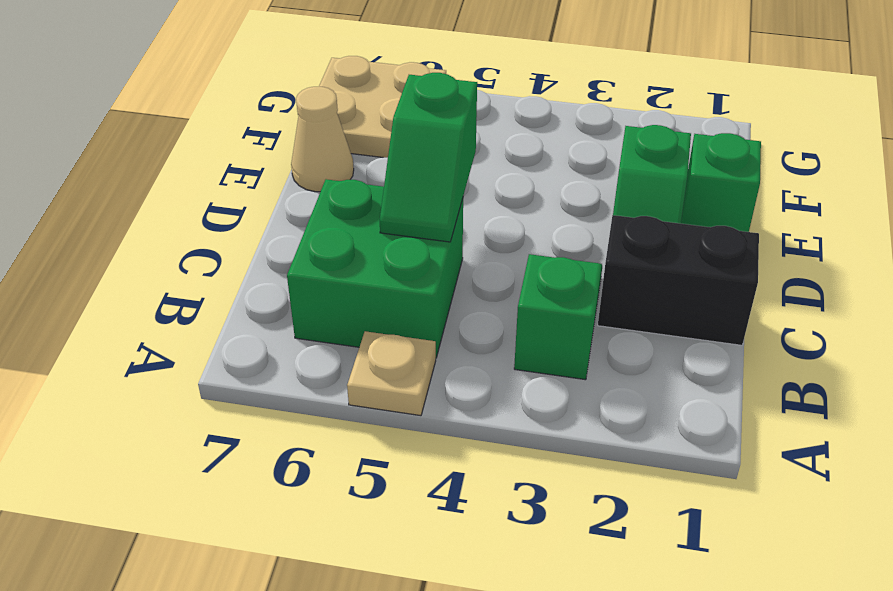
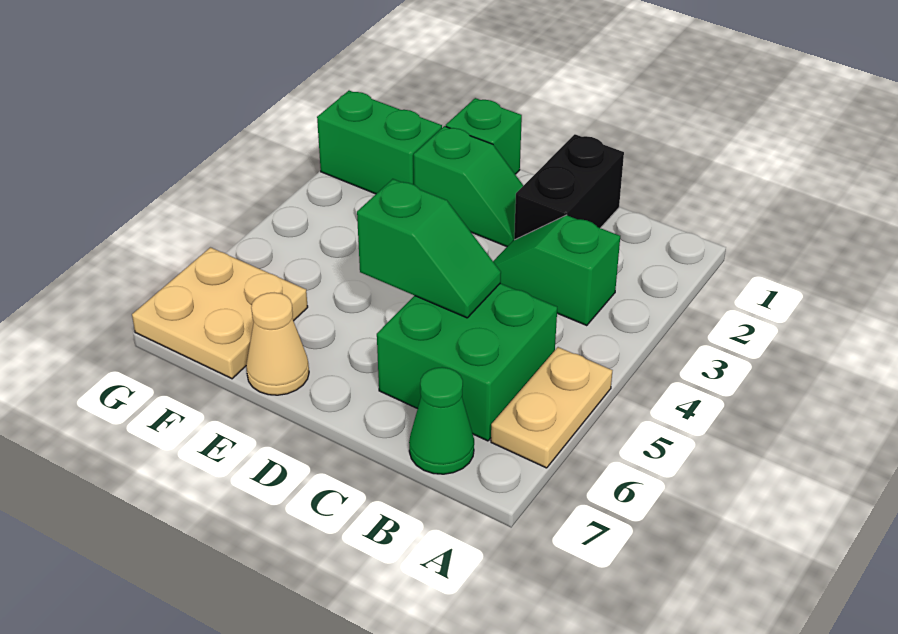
tan plate A5 level 1 -> tan plate A5:A6 level 1
none -> green cone B7 level 1
none -> green brick F2:G2 level 1

